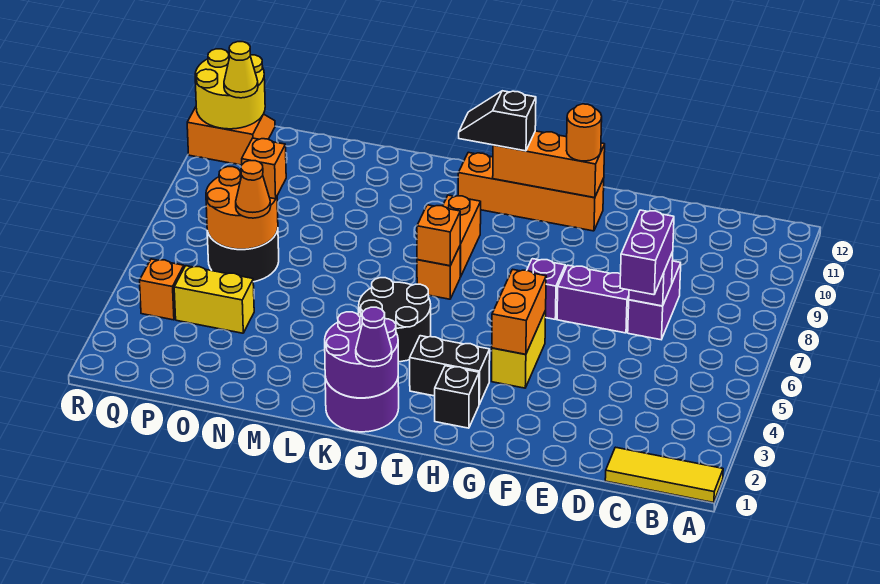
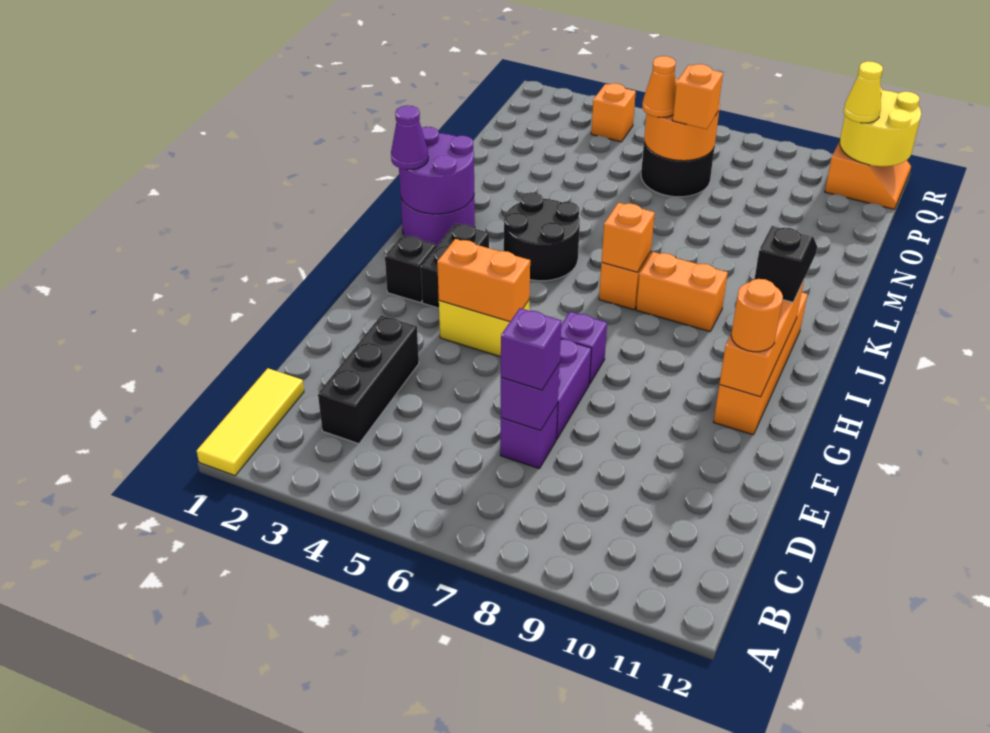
none -> black brick C3:E3 level 1
purple brick D6:D7 level 3 -> purple brick D7 level 3
purple brick D7:D8 level 1 -> purple brick D7 level 1
yellow brick O4:P4 level 1 -> none

